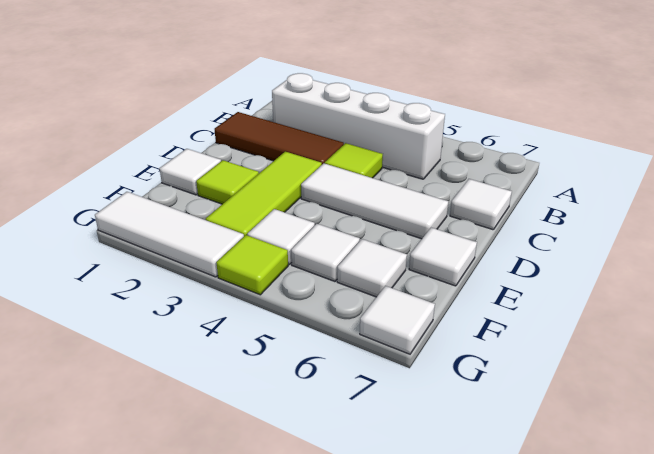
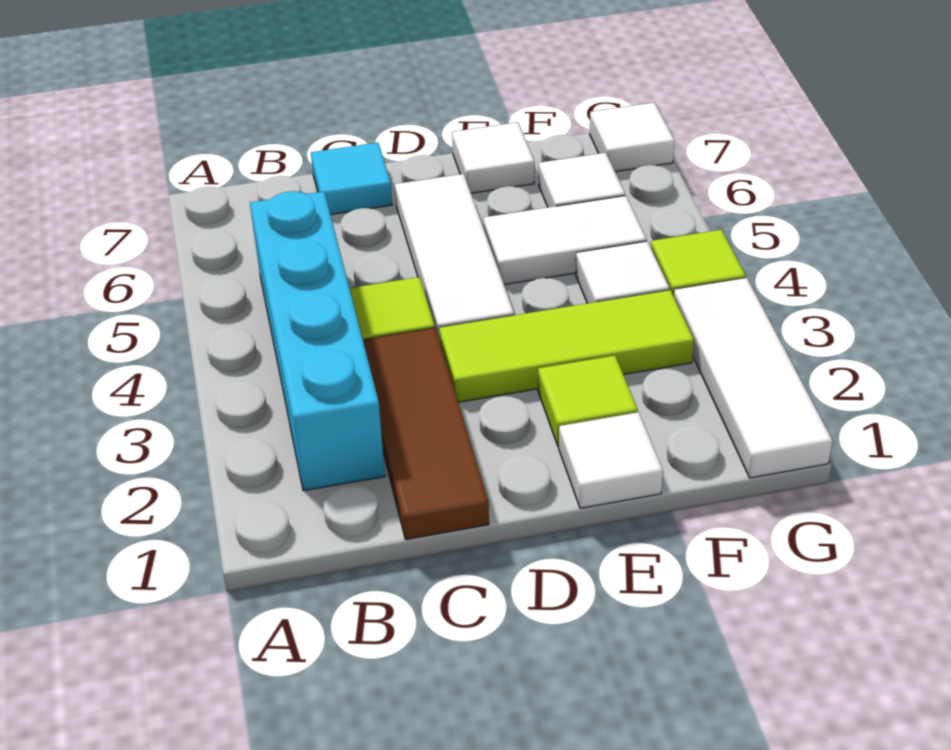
white brick B2:B5 level 1 -> cyan brick B2:B5 level 1
white tile C7 level 1 -> cyan tile C7 level 1
white tile F5 level 1 -> white tile E5:F5 level 1

